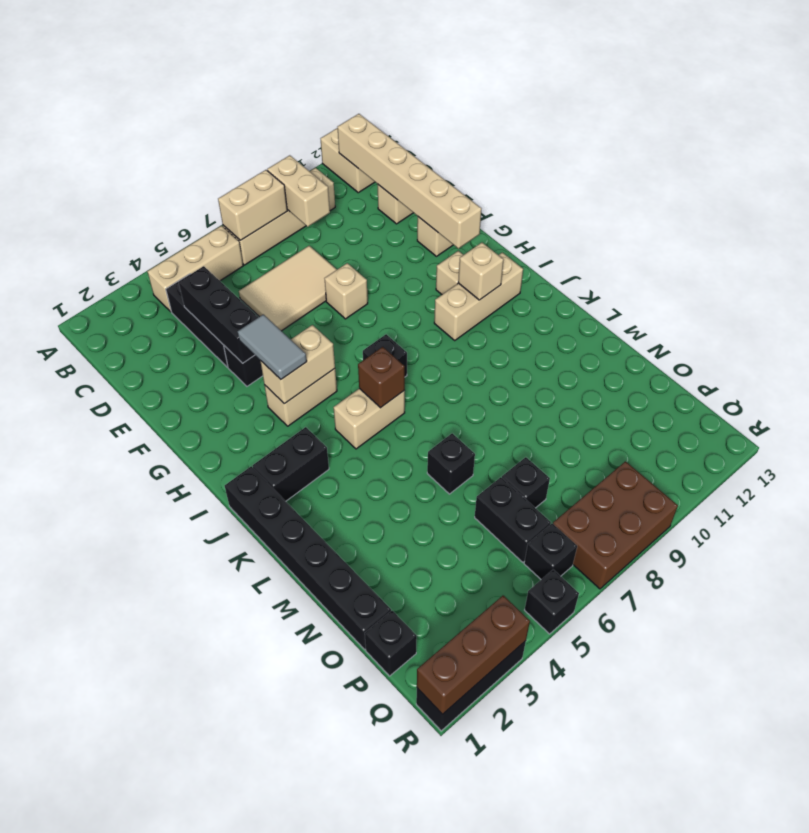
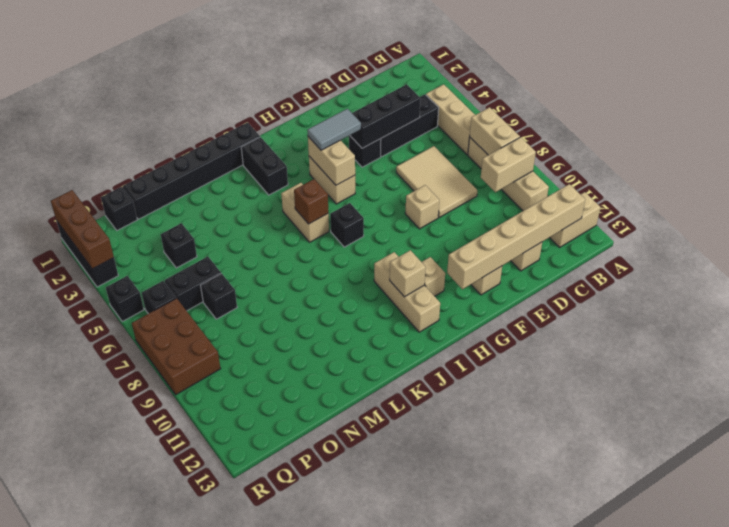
black brick M6 level 1 -> black brick O4 level 1

